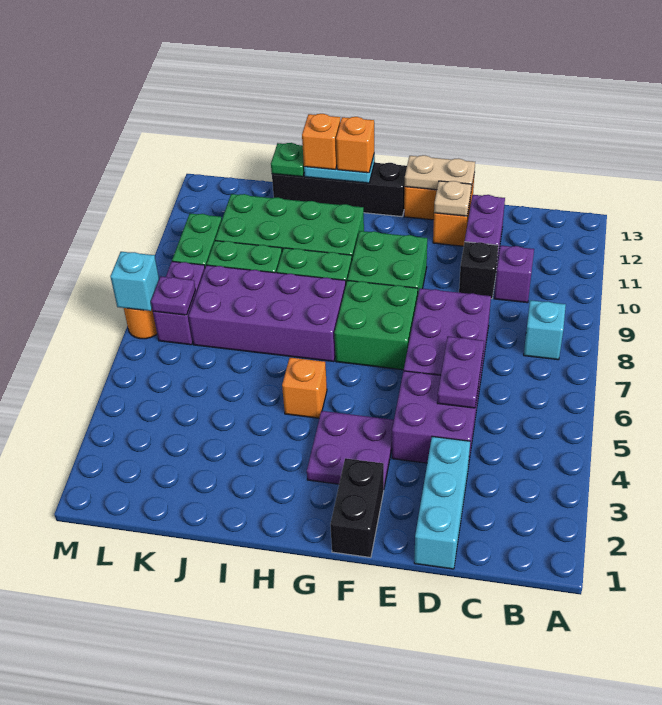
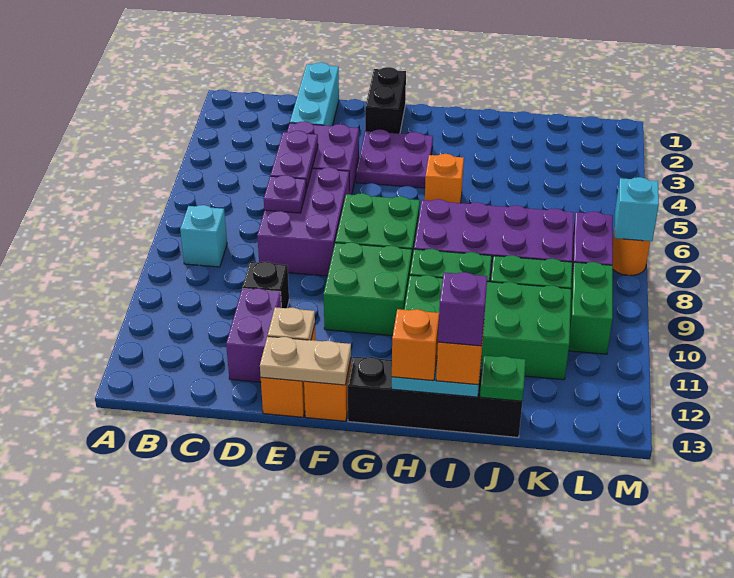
purple brick C10 level 1 -> purple brick I13 level 4
purple plate L7 level 2 -> purple plate D7 level 2

